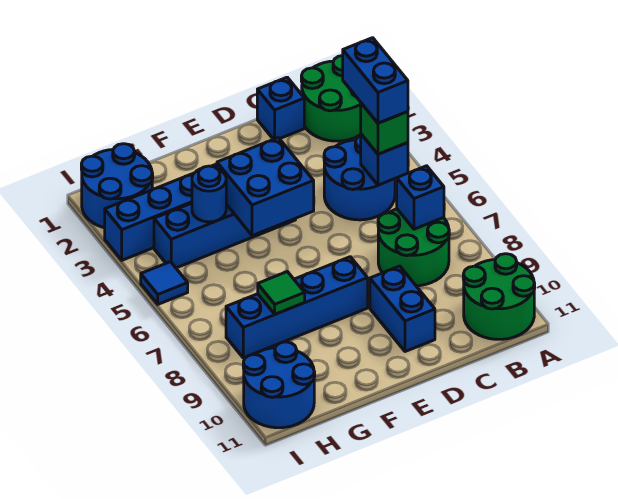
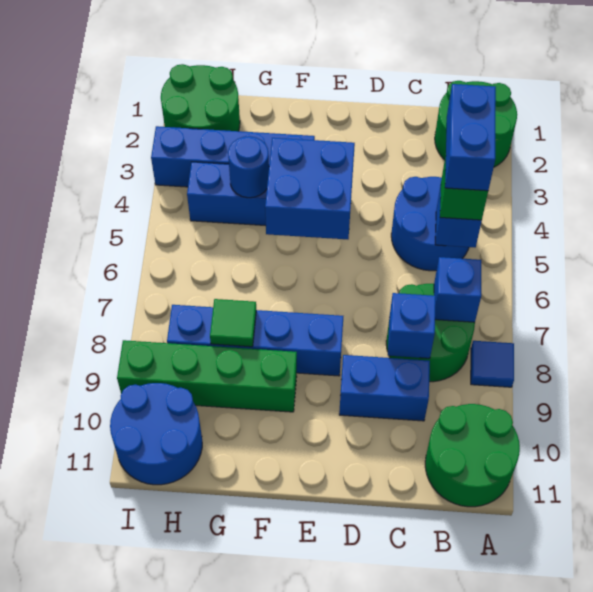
blue brick C1 level 1 -> blue brick C8 level 2
blue brick D9:D10 level 1 -> blue brick C9:D9 level 1
none -> green brick F9:I9 level 1
blue round brick H1:I2 level 1 -> green round brick H1:I2 level 1
blue tile I5 level 1 -> blue tile A8 level 1

